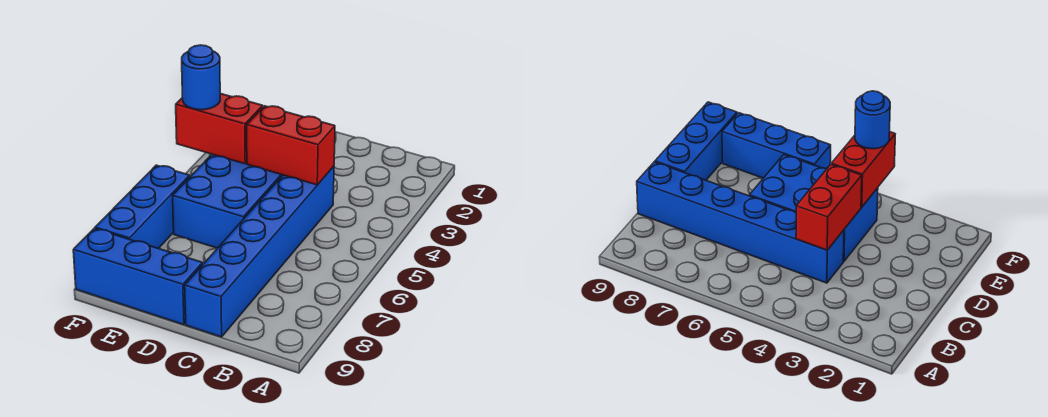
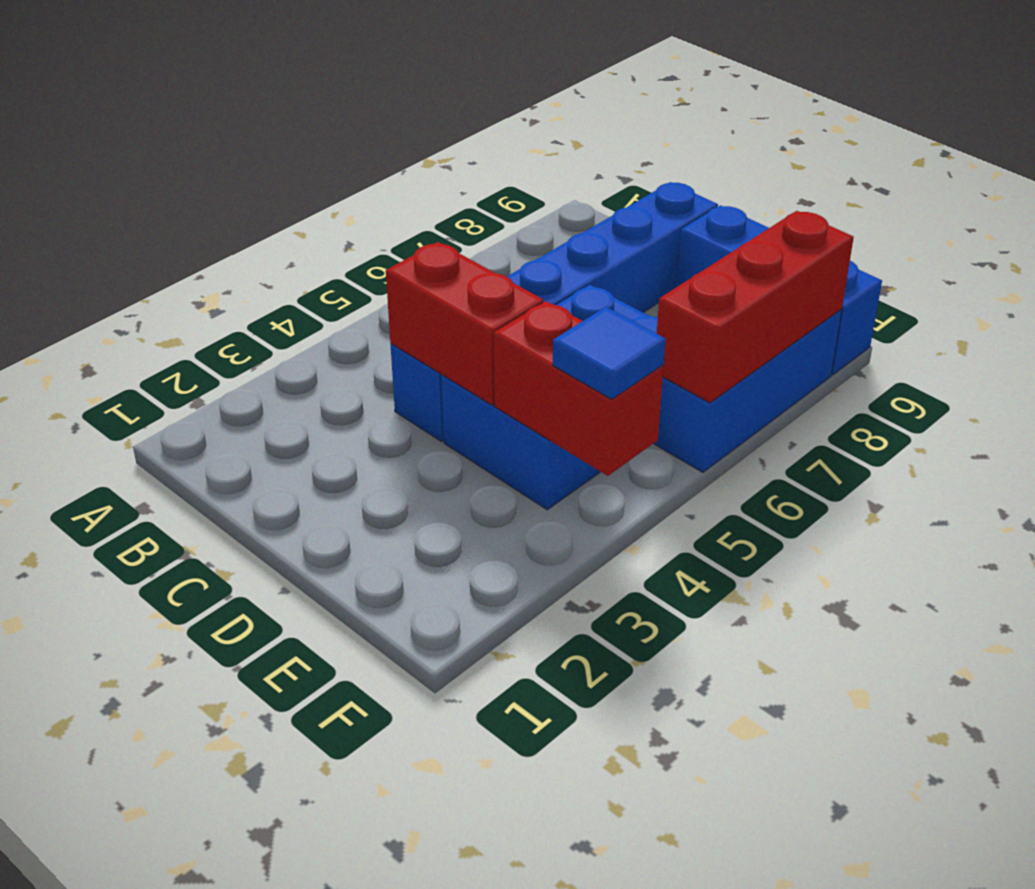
blue round brick F4 level 3 -> blue tile F4 level 3
none -> red brick F6:F8 level 2

